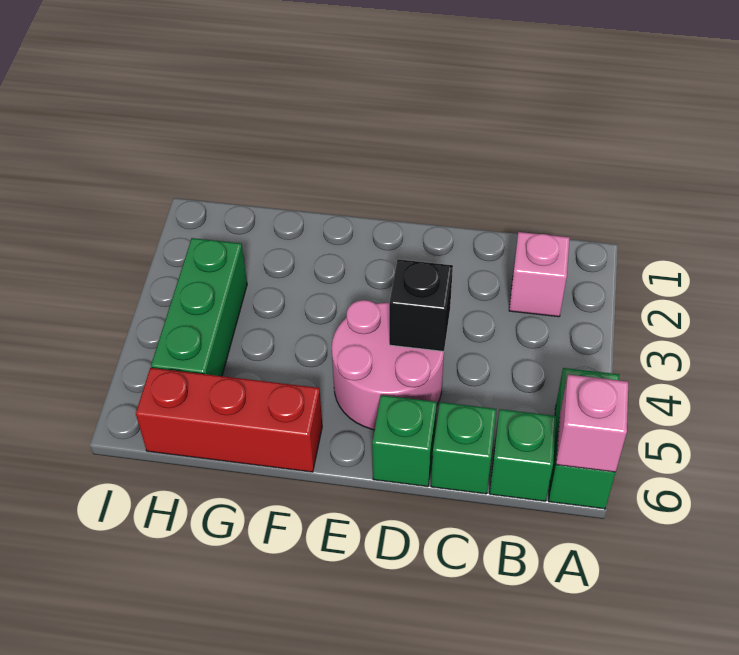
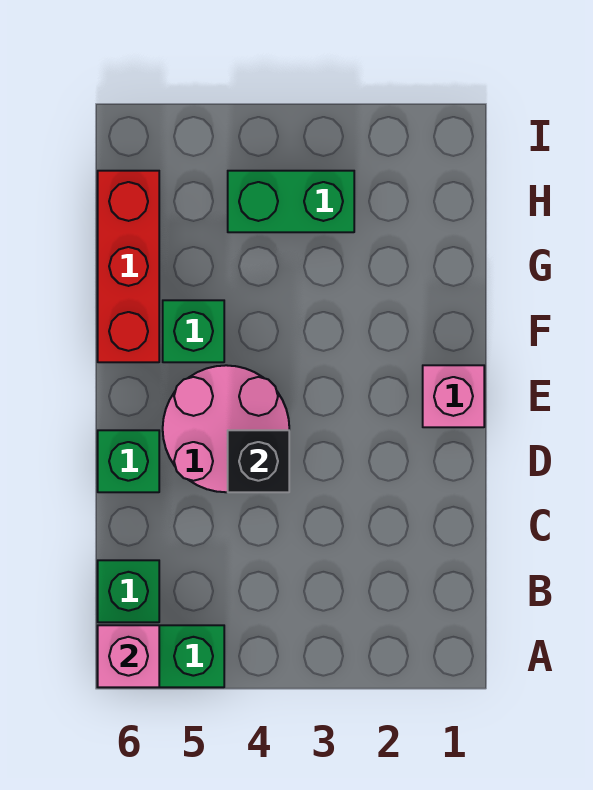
pink brick B2 level 1 -> pink brick E1 level 1
green brick C6 level 1 -> green brick F5 level 1
green brick H3:H5 level 1 -> green brick H3:H4 level 1

